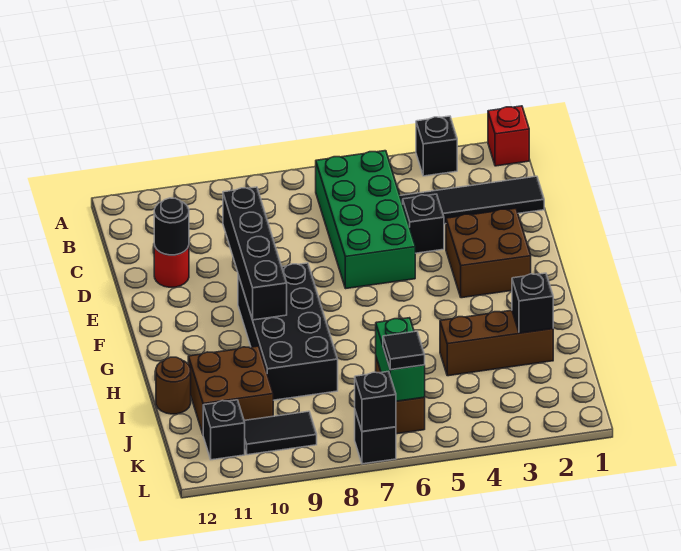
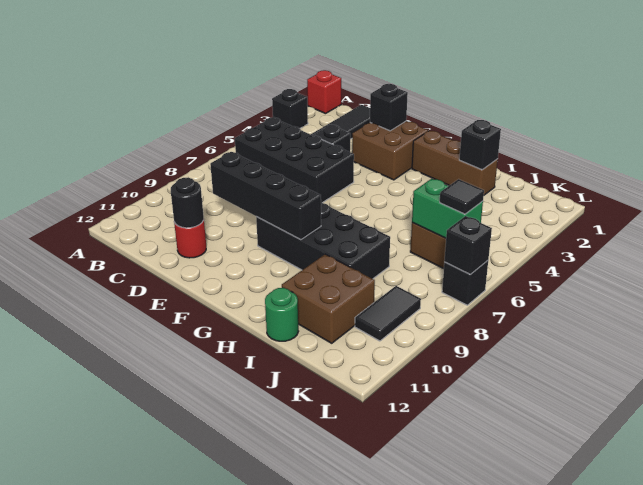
green brick B5:E6 level 1 -> black brick B5:E6 level 1
brown brick I2:I4 level 1 -> brown brick G2:I2 level 1
brown round brick I12 level 1 -> green round brick I12 level 1
black brick K11 level 1 -> black brick E2 level 2

